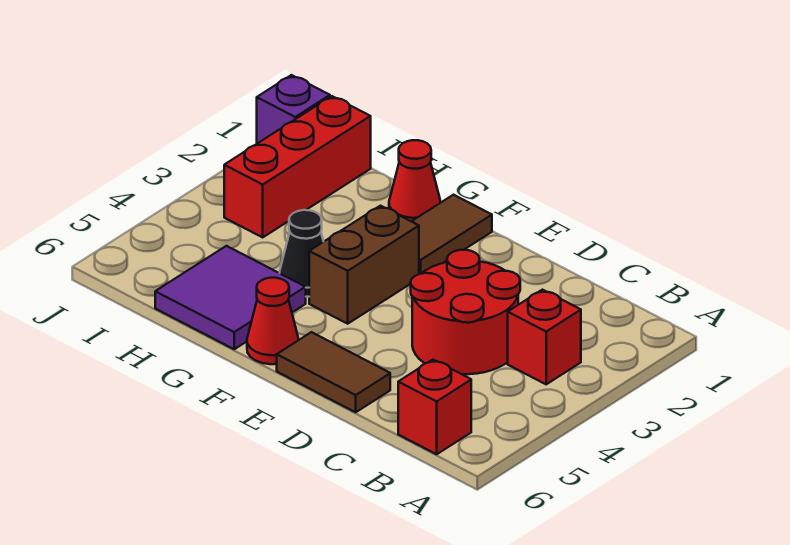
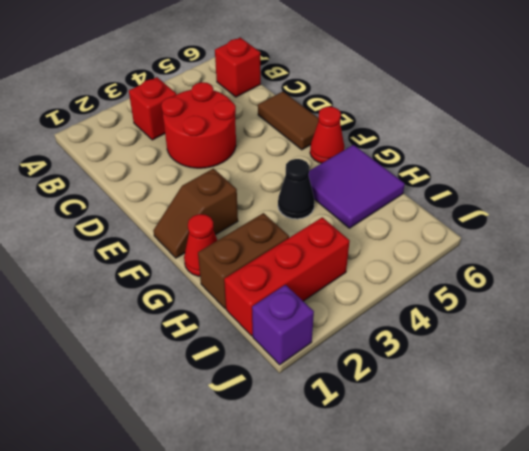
brown tile F1:F2 level 1 -> brown slope F1:F2 level 1 top 2
brown brick F3:F4 level 1 -> brown brick H1:H2 level 1

